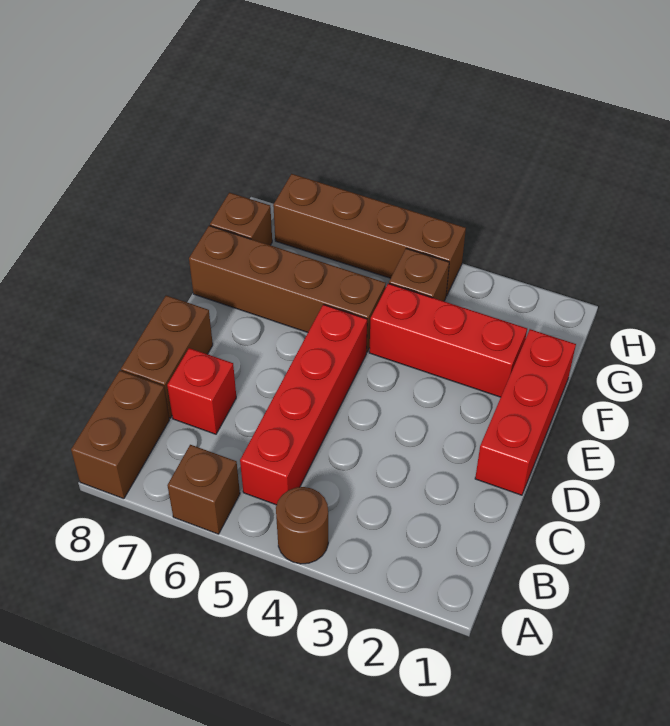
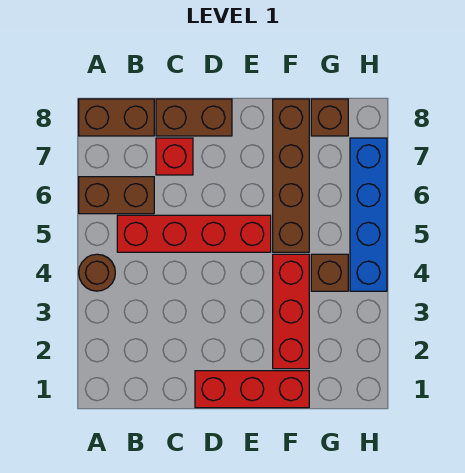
brown brick A6 level 1 -> brown brick A6:B6 level 1
brown brick H4:H7 level 1 -> blue brick H4:H7 level 1

